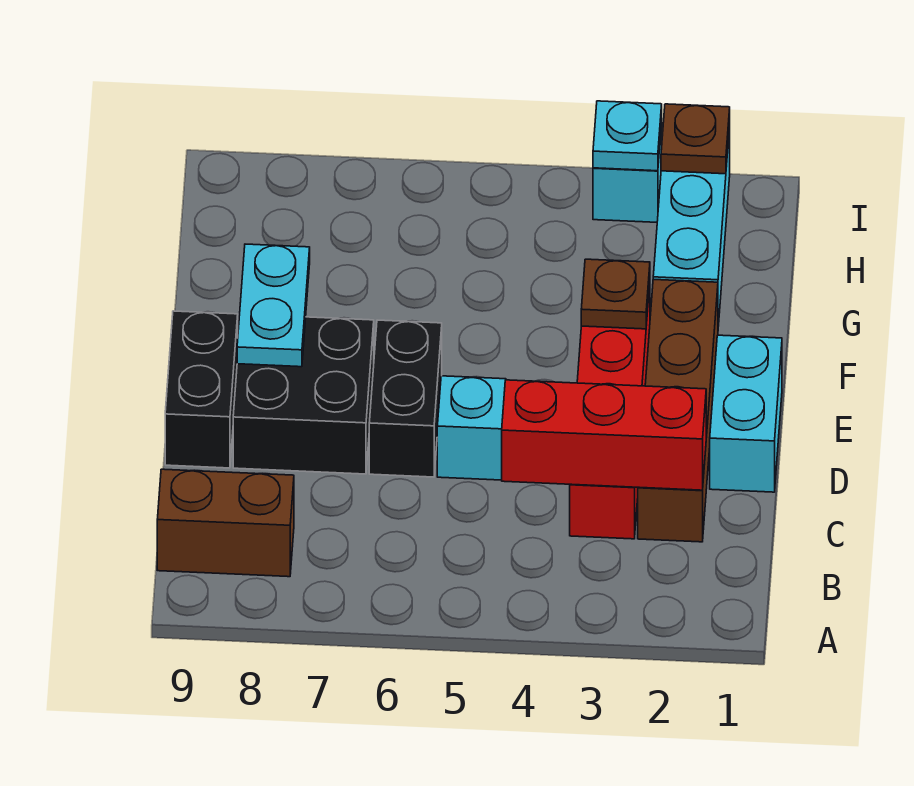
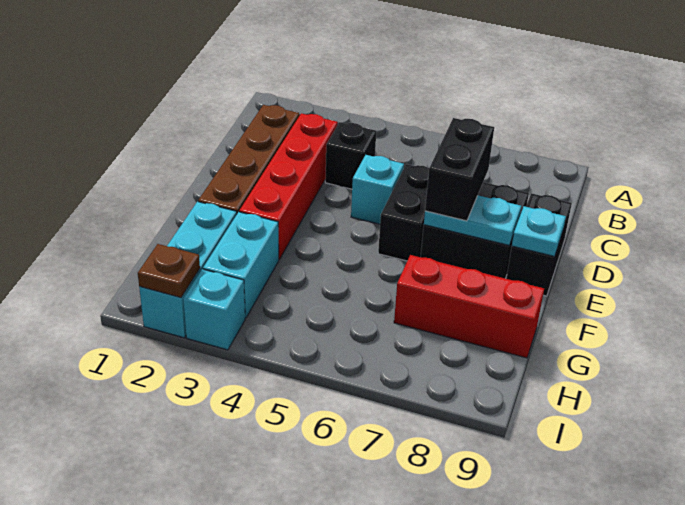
brown brick B8:B9 level 1 -> none
red brick C2:C4 level 2 -> red brick G7:G9 level 1
none -> black brick C4 level 1
cyan brick D1:E1 level 1 -> cyan brick G3:H3 level 1
none -> black brick D7:E7 level 3
cyan plate E8:F8 level 2 -> cyan plate E7:E8 level 2
brown plate F3 level 2 -> none
cyan plate I3 level 2 -> cyan plate E9 level 2

